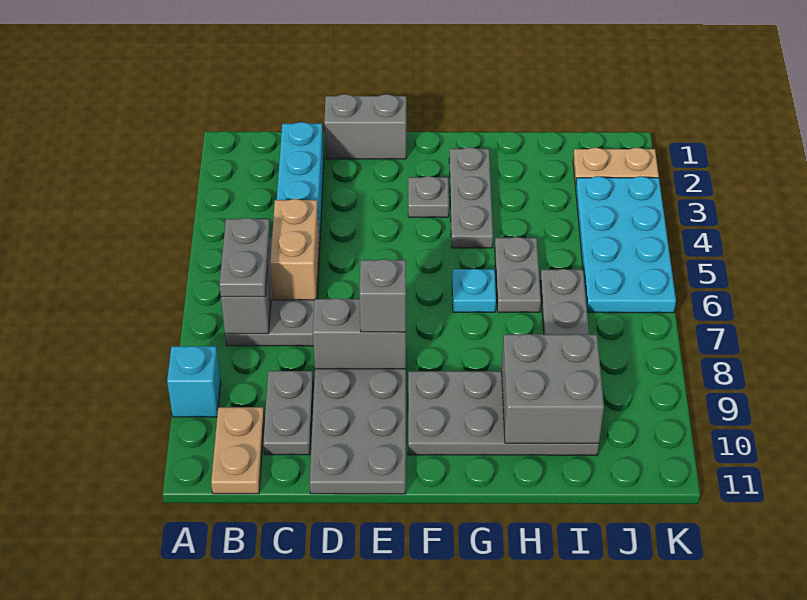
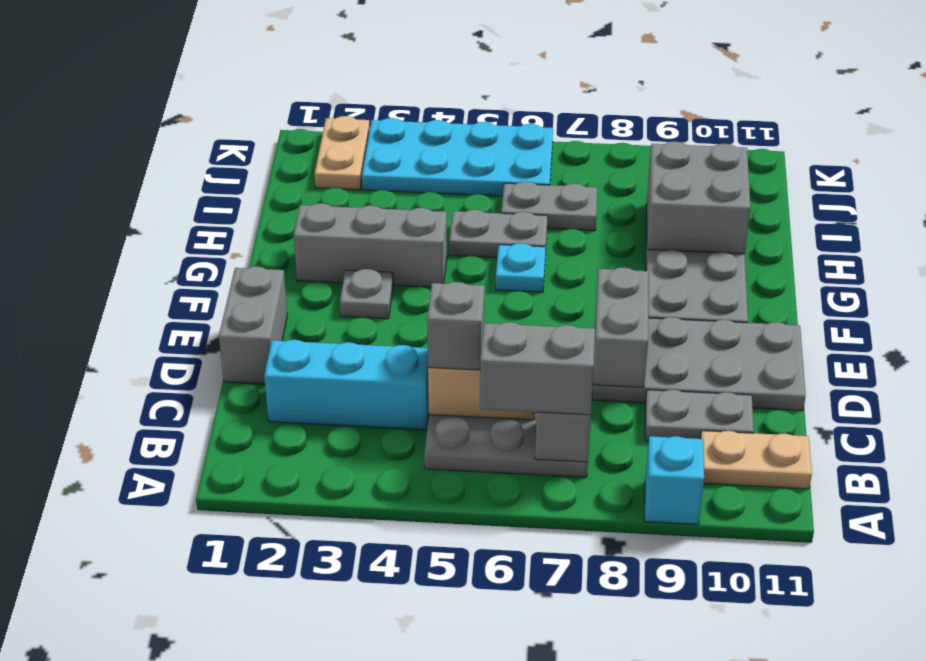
grey plate B6:B7 level 3 -> grey brick B6:B7 level 3
grey brick E8 level 3 -> grey brick C5 level 3
grey plate G2:G4 level 1 -> grey brick G2:G4 level 1

